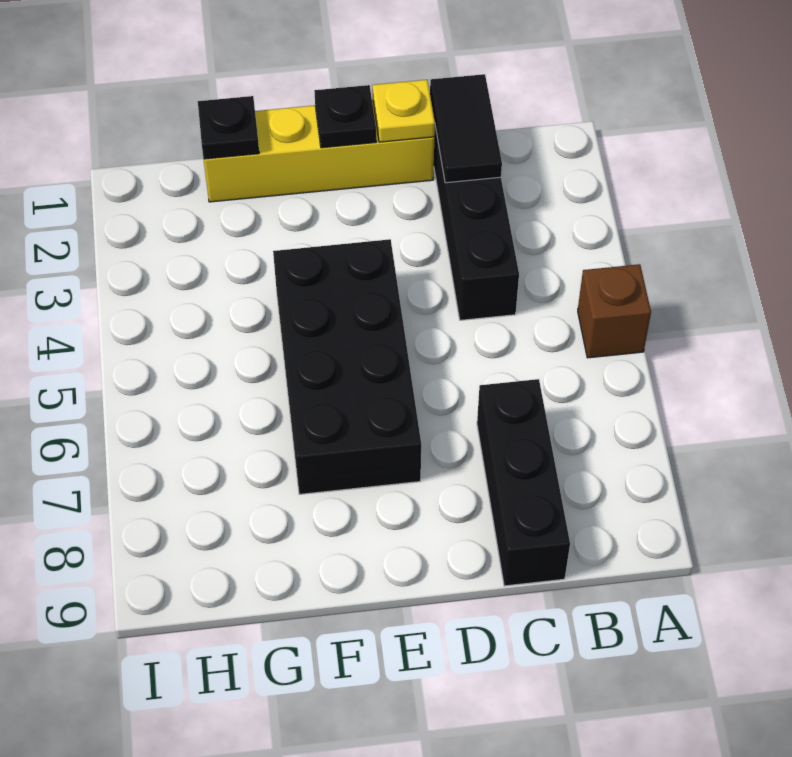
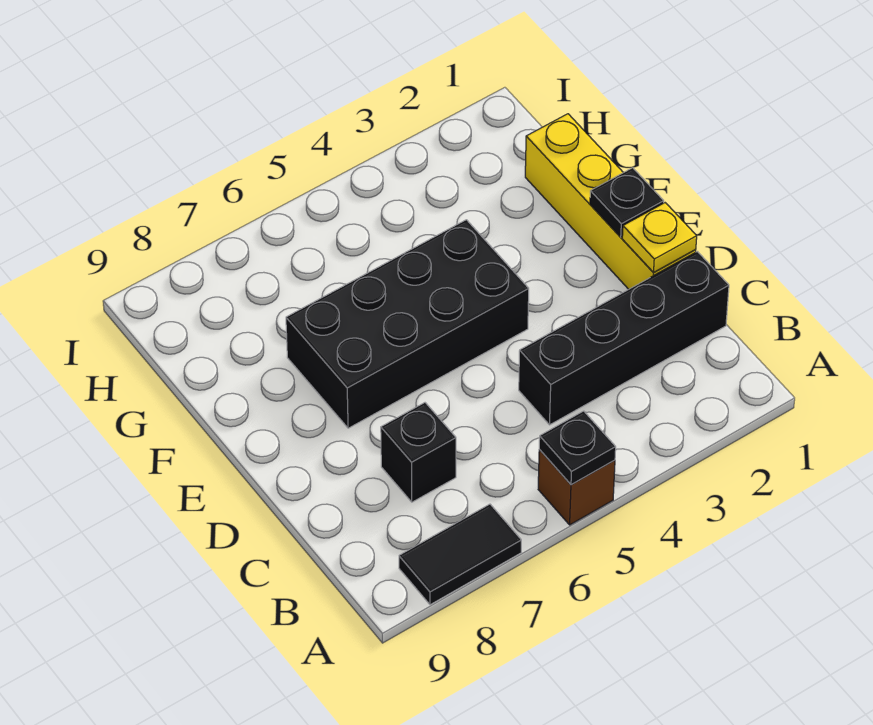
black tile C1:C2 level 2 -> black tile A7:A8 level 1
black brick C7:C9 level 1 -> black brick C7 level 1
black plate G1 level 2 -> black plate A5 level 2

